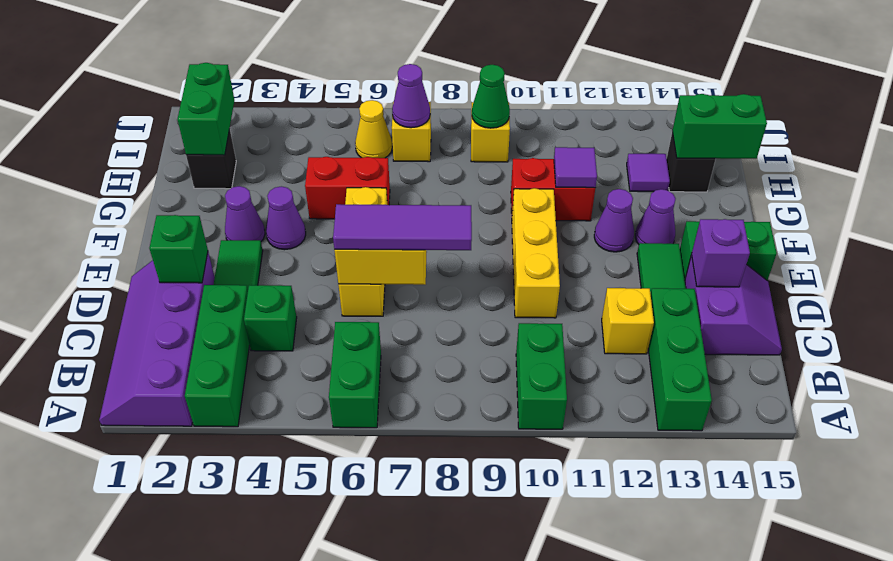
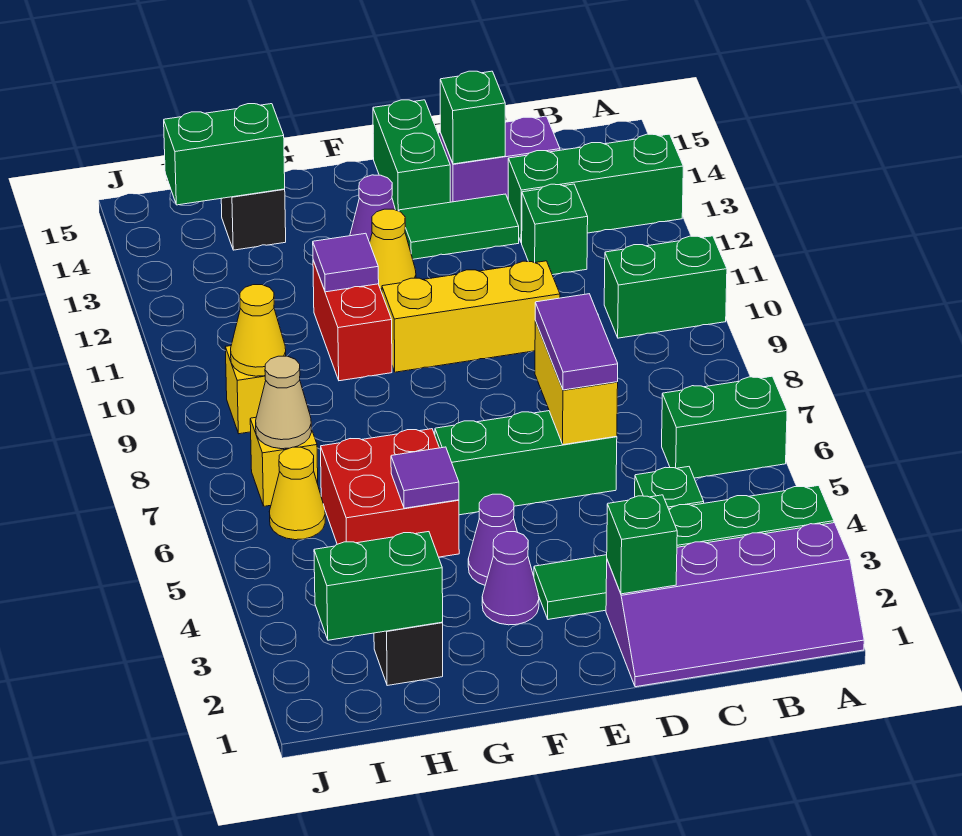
yellow brick C12 level 1 -> green brick C12 level 1
yellow brick D6:F6 level 1 -> green brick D6:F6 level 1
purple tile D6:D8 level 3 -> purple tile D6:D7 level 3
purple brick D14 level 2 -> green brick D14 level 2
purple cone F12 level 1 -> yellow cone F12 level 1
red brick G5:G6 level 1 -> red brick G5:H6 level 1
purple tile H13 level 1 -> purple tile G5 level 2
green brick H14:H15 level 2 -> green brick H14:I14 level 2
purple cone I7 level 2 -> tan cone I7 level 2
green cone I9 level 2 -> yellow cone I9 level 2

